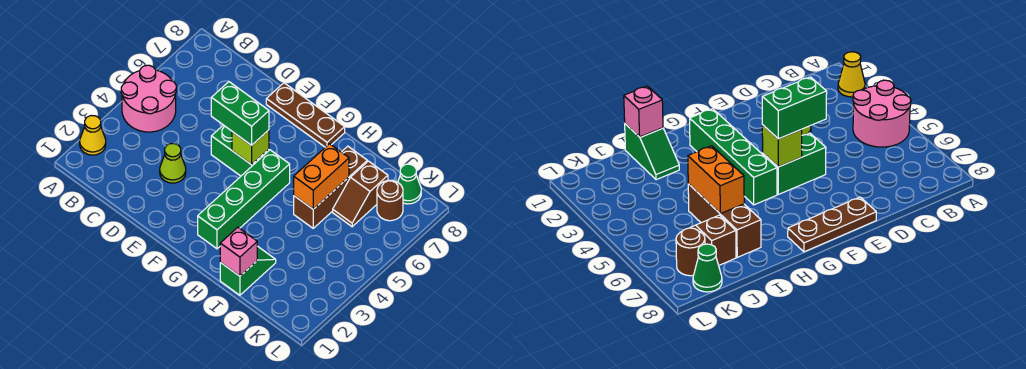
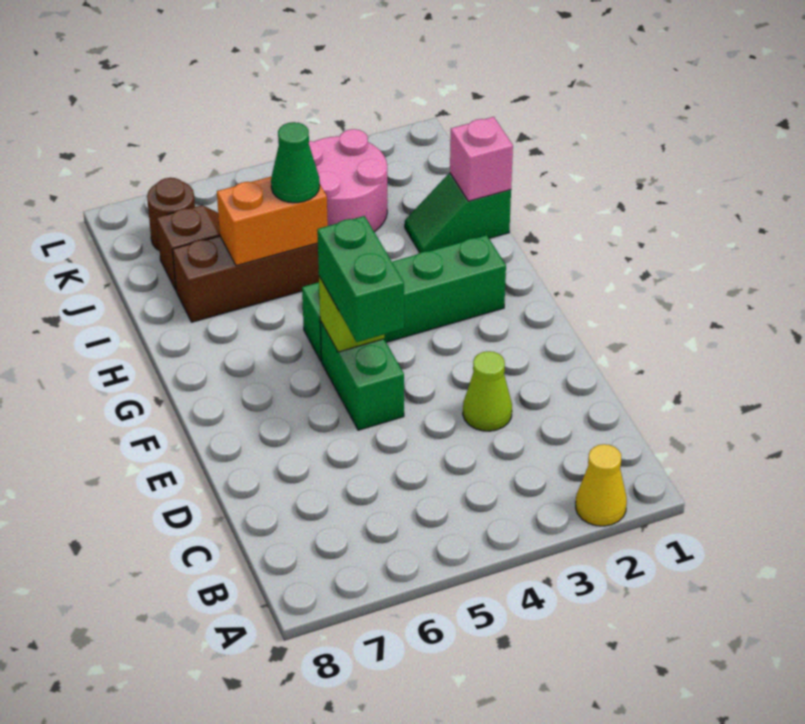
pink round brick A4:B5 level 1 -> pink round brick J3:K4 level 1
brown plate E8:G8 level 1 -> none
green cone K8 level 1 -> green cone I5 level 3

